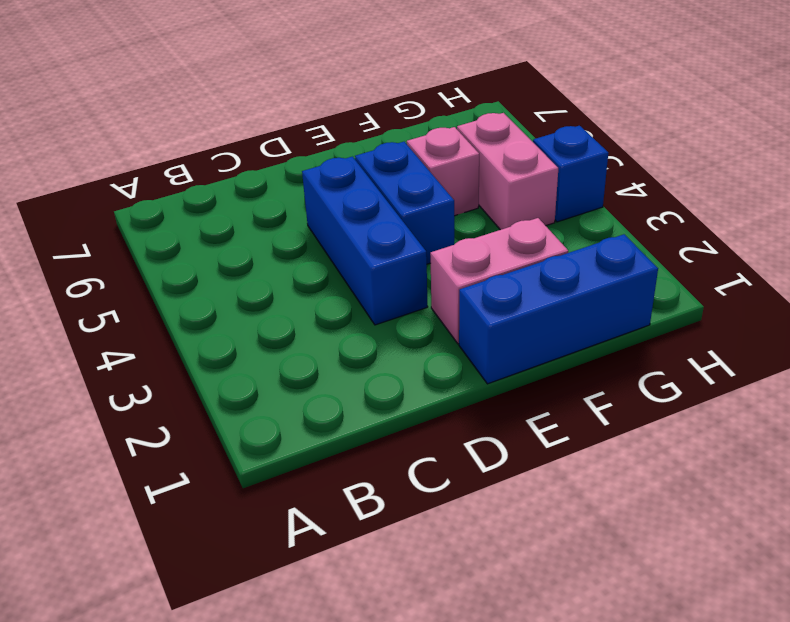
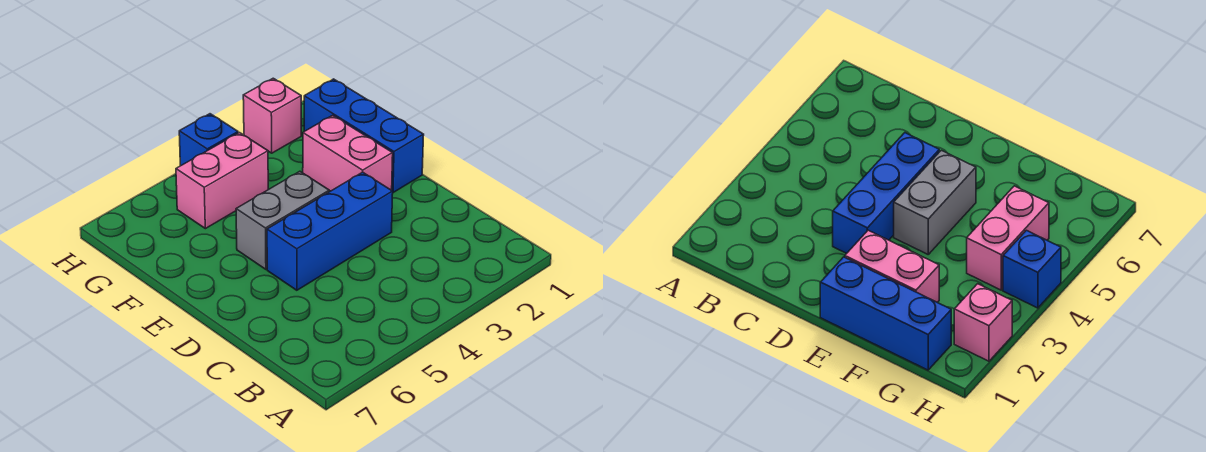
blue brick E4:E5 level 1 -> grey brick E4:E5 level 1
pink brick F5 level 1 -> pink brick H2 level 1

